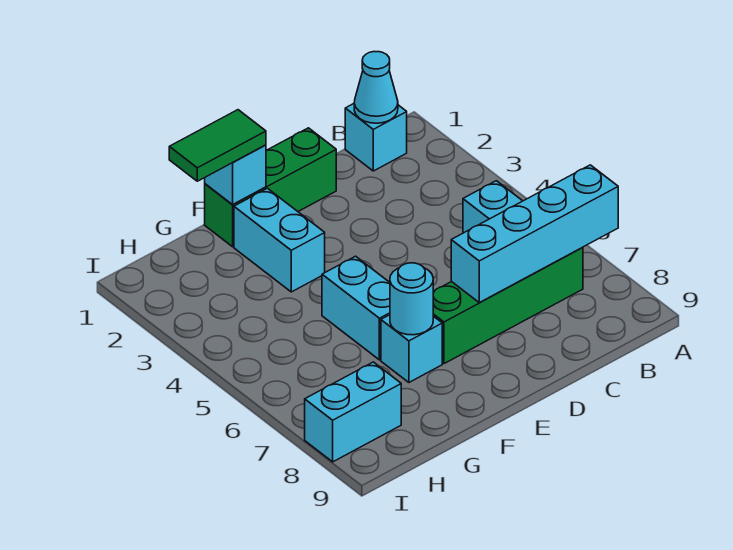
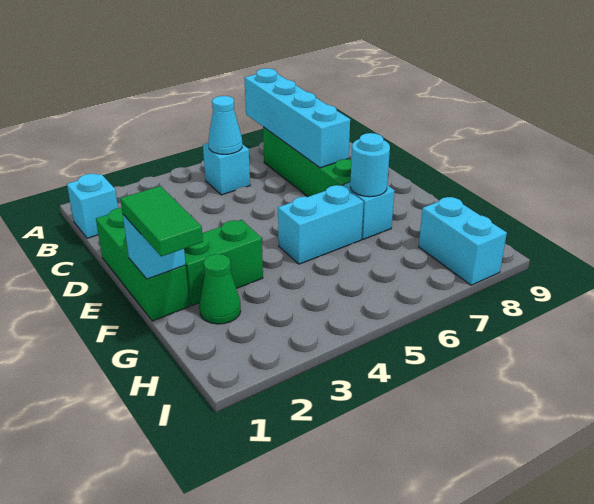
cyan cone B1 level 2 -> cyan cone B5 level 2
cyan brick F2:F3 level 1 -> green brick F2:F3 level 1
none -> green cone G2 level 1

